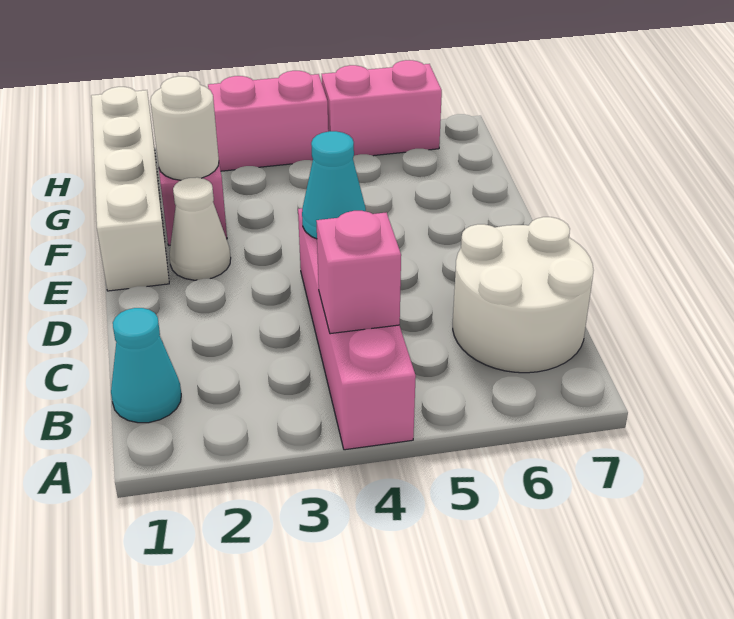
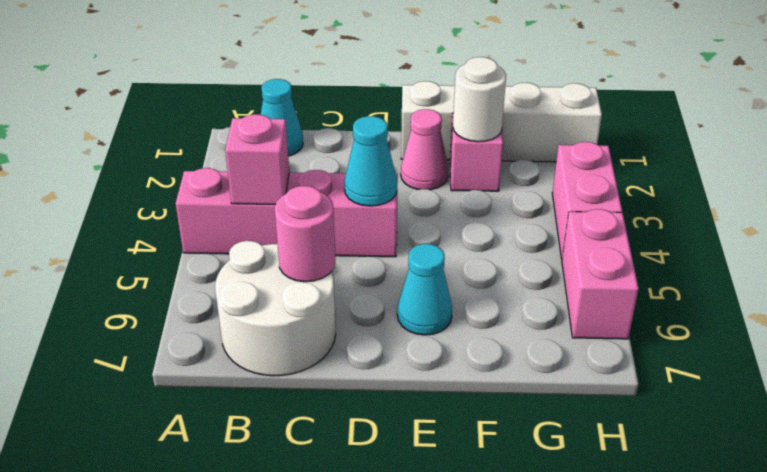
none -> pink round brick C6 level 2
white cone E2 level 1 -> pink cone E2 level 1
none -> cyan cone E6 level 1

